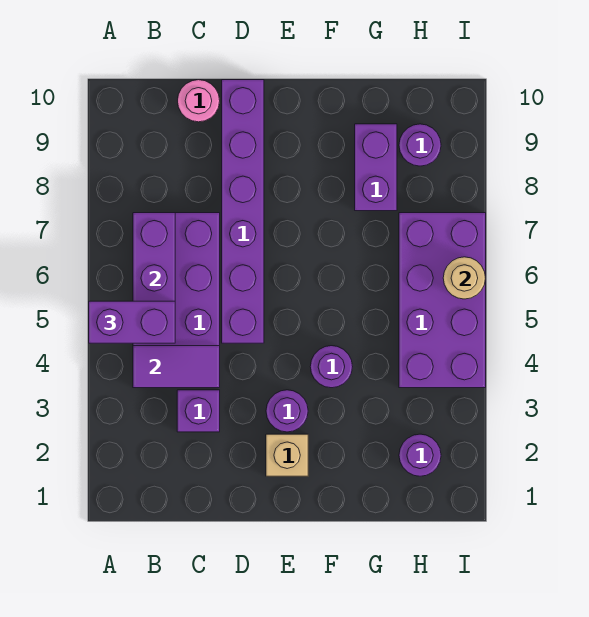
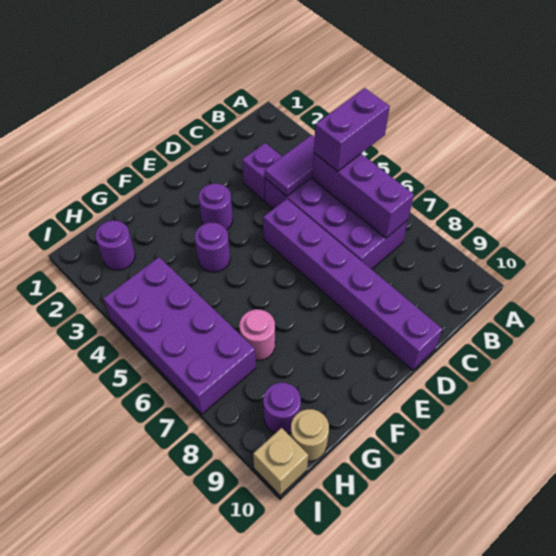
pink round brick C10 level 1 -> pink round brick G7 level 1
tan brick E2 level 1 -> tan brick I10 level 1
purple brick G8:G9 level 1 -> none
tan round brick I6 level 2 -> tan round brick H10 level 1

